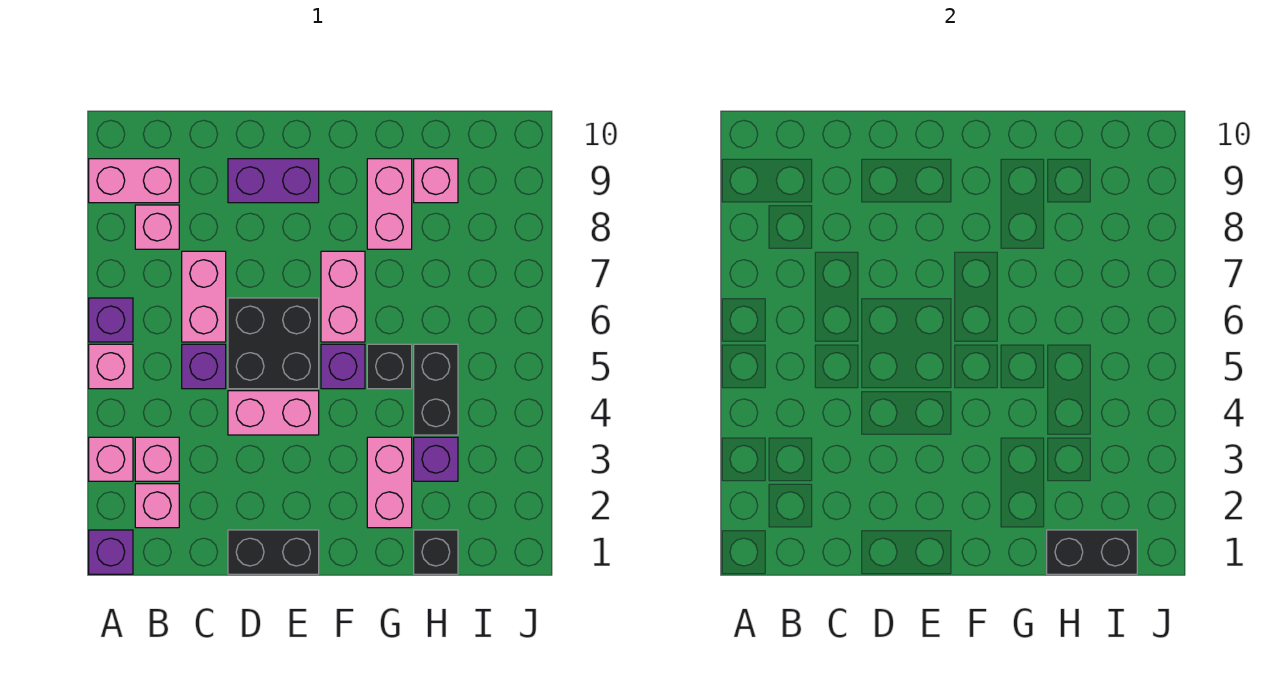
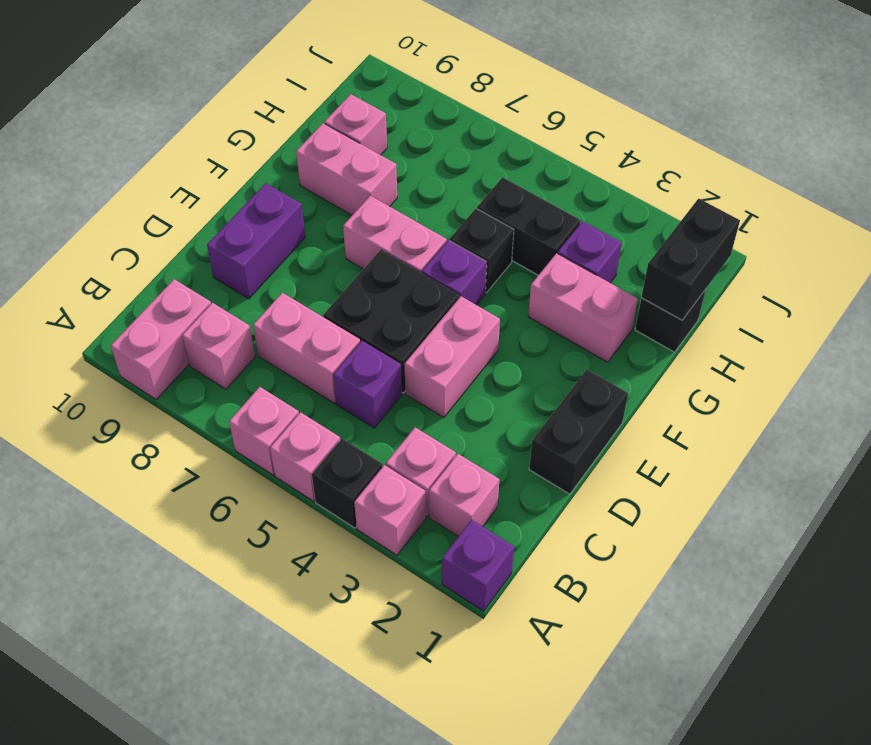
none -> black brick A4 level 1
purple brick A6 level 1 -> pink brick A6 level 1

